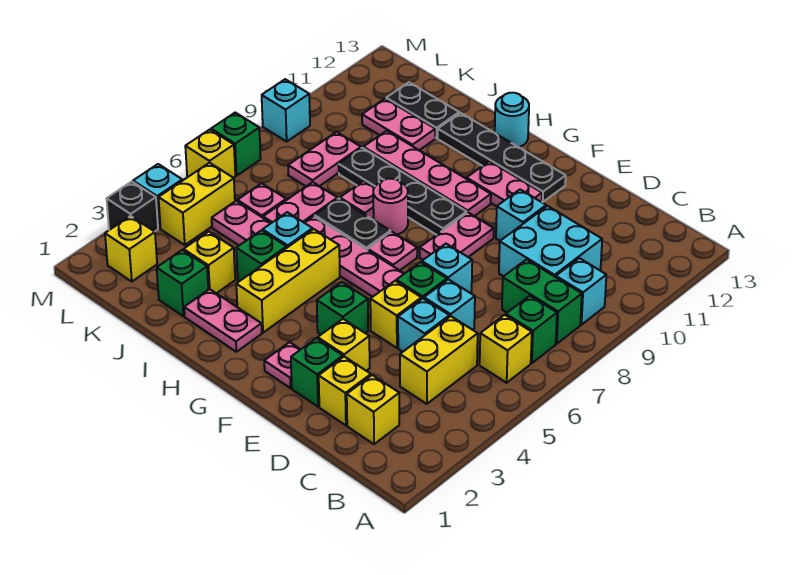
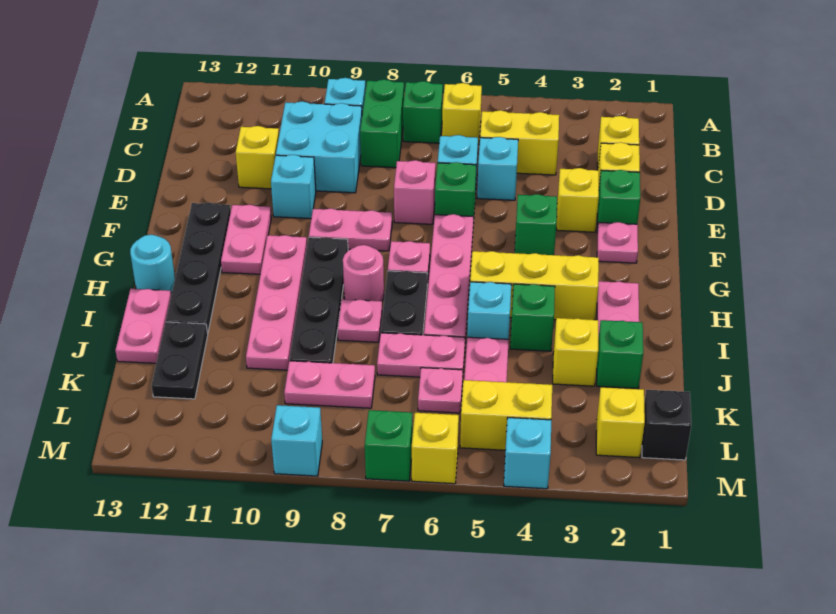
yellow brick E5 level 1 -> yellow brick D11 level 1
cyan brick E7 level 1 -> pink brick E7 level 1
pink plate J11:K11 level 1 -> pink plate I13:J13 level 1
black brick M3 level 1 -> black brick L1 level 1

